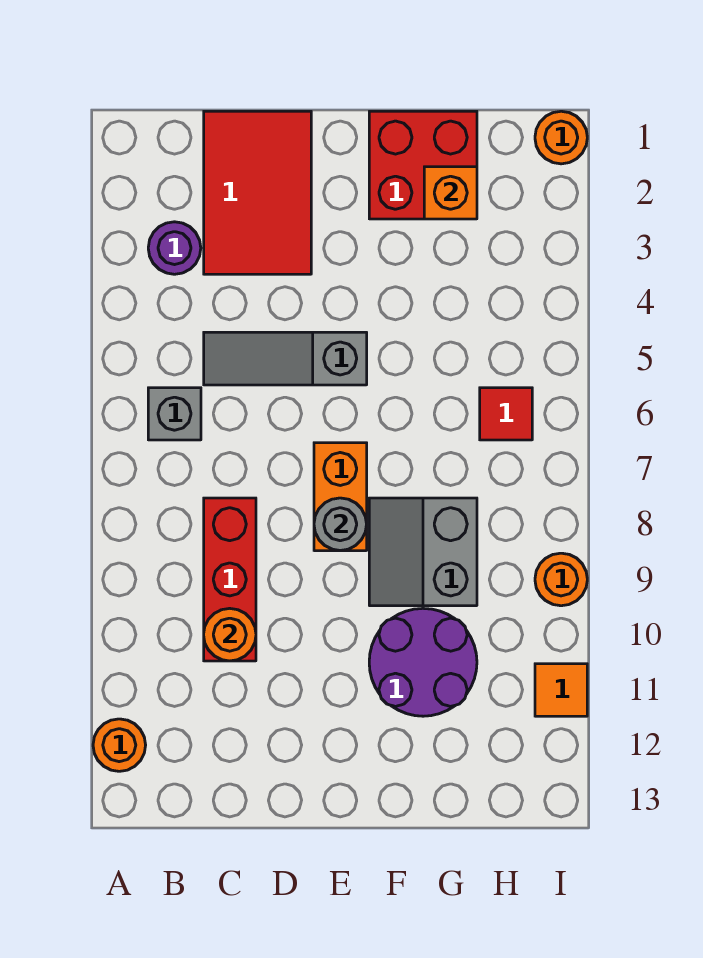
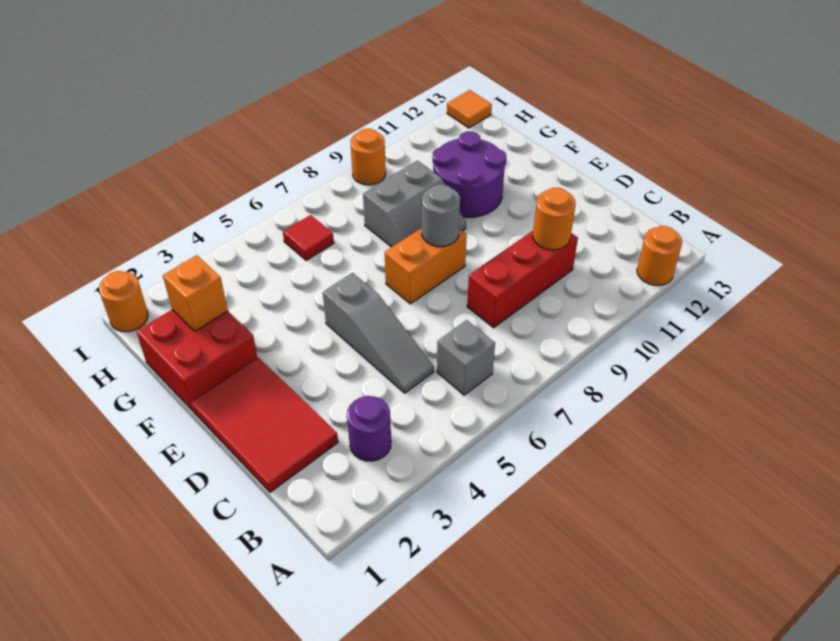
red tile C1:D3 level 1 -> red tile C1:E2 level 1
orange tile I11 level 1 -> orange tile I13 level 1

